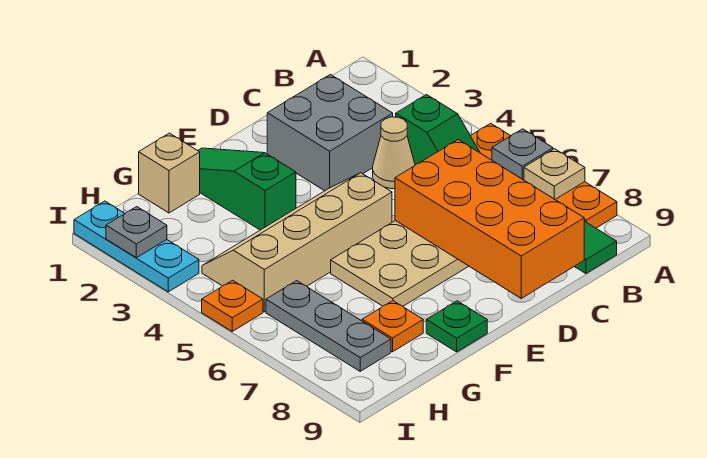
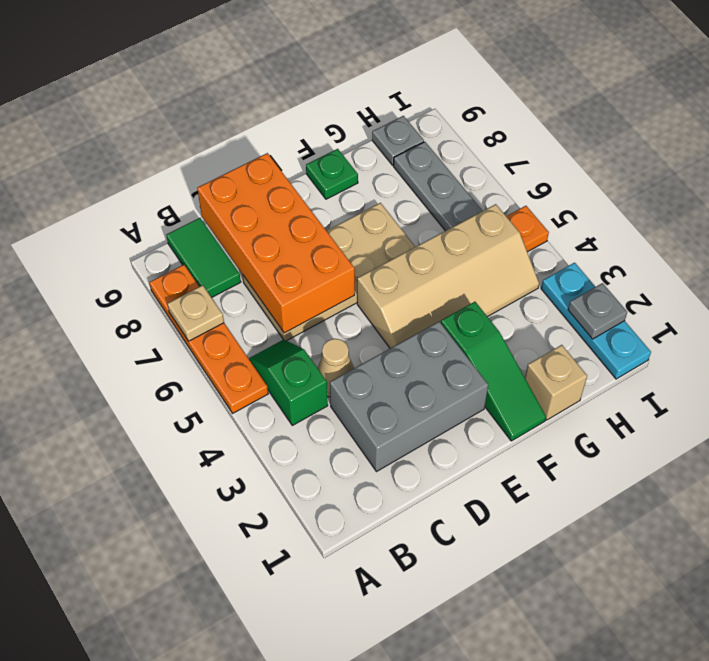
grey plate A6 level 2 -> grey plate H9 level 1
grey brick C2:D3 level 1 -> grey brick C2:E3 level 1
orange plate G8 level 1 -> none

